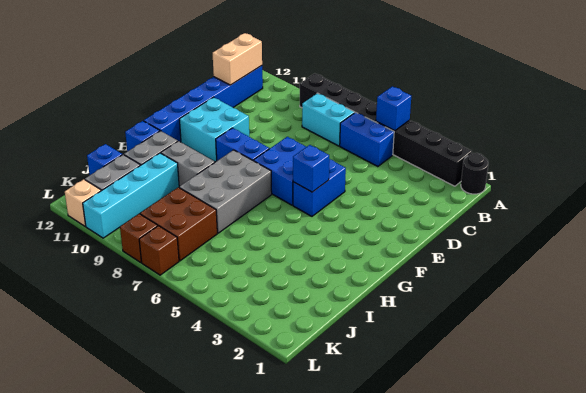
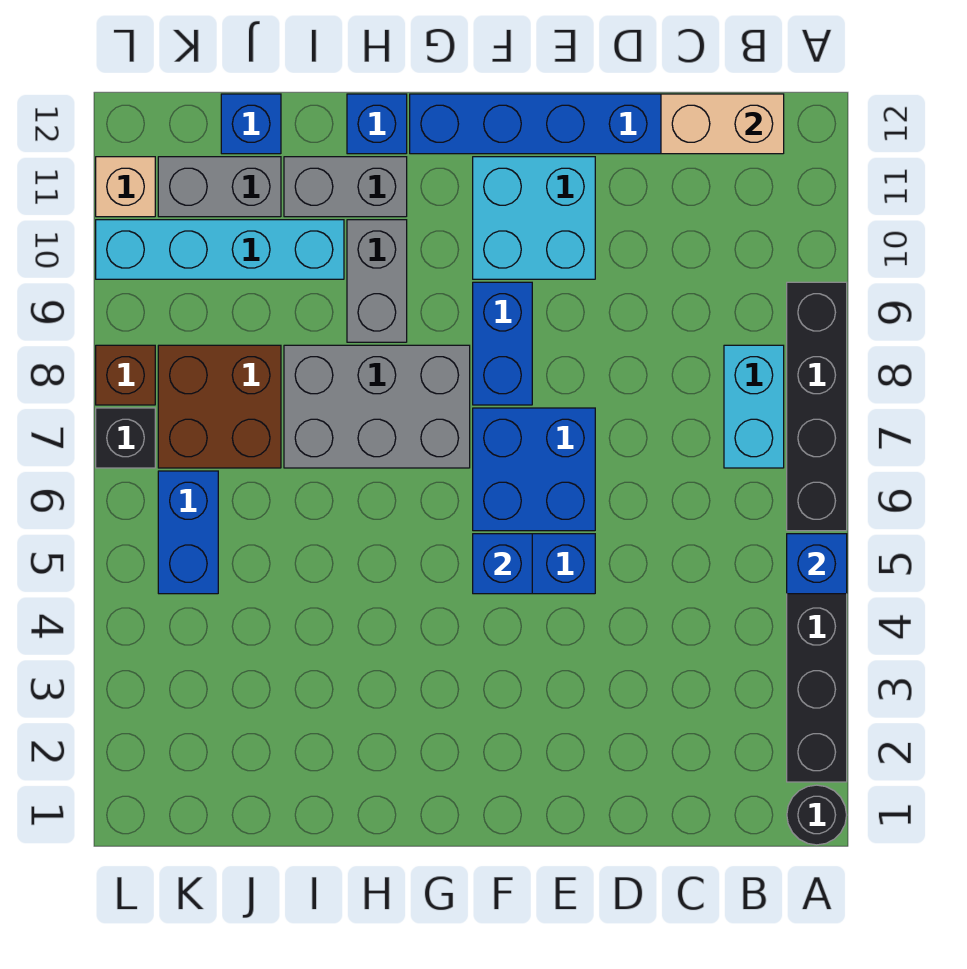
blue brick B5:B6 level 1 -> blue brick K5:K6 level 1
brown brick L7 level 1 -> black brick L7 level 1

